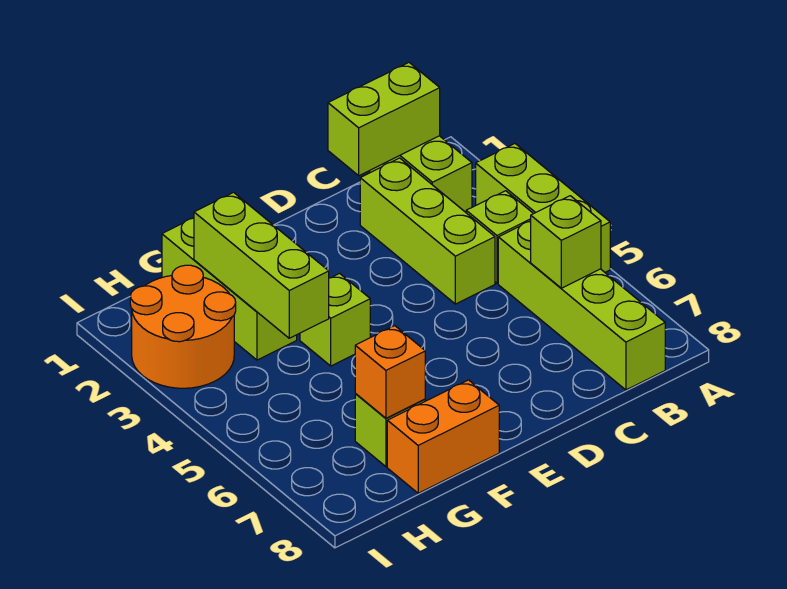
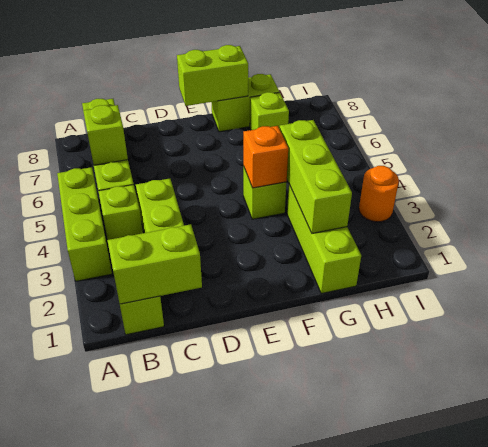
none -> lime brick E8:F8 level 2
orange brick F8:G8 level 1 -> lime brick F8:G8 level 1
orange brick G7 level 2 -> orange brick F4 level 2
orange round brick H2:I3 level 1 -> orange round brick I3 level 1

